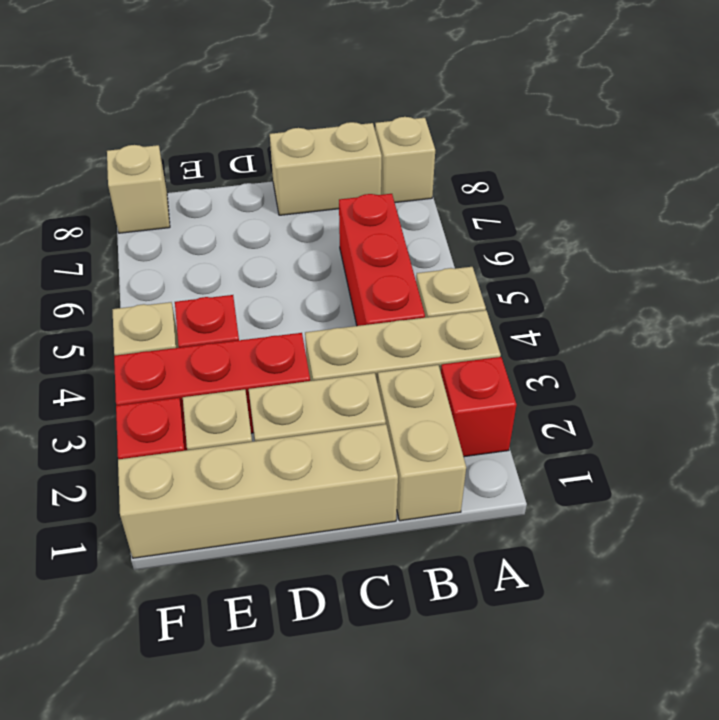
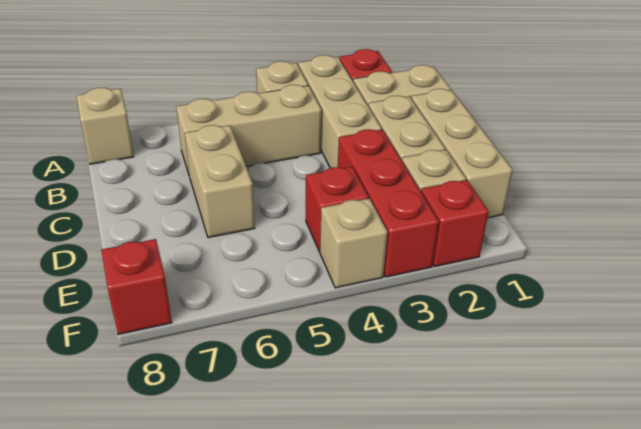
red brick B4:B6 level 1 -> tan brick B4:B6 level 1
tan brick B8:C8 level 1 -> tan brick C6:D6 level 1
tan brick C1:F1 level 1 -> tan brick C1:E1 level 1
tan brick F8 level 1 -> red brick F8 level 1

